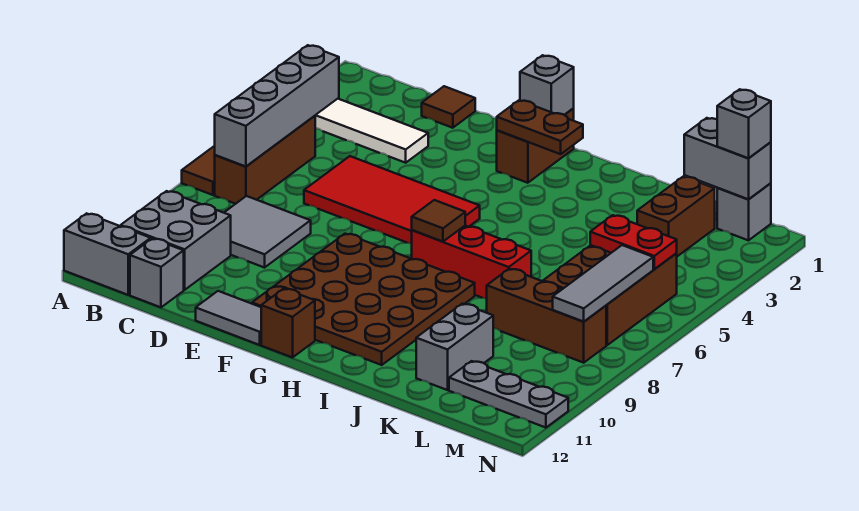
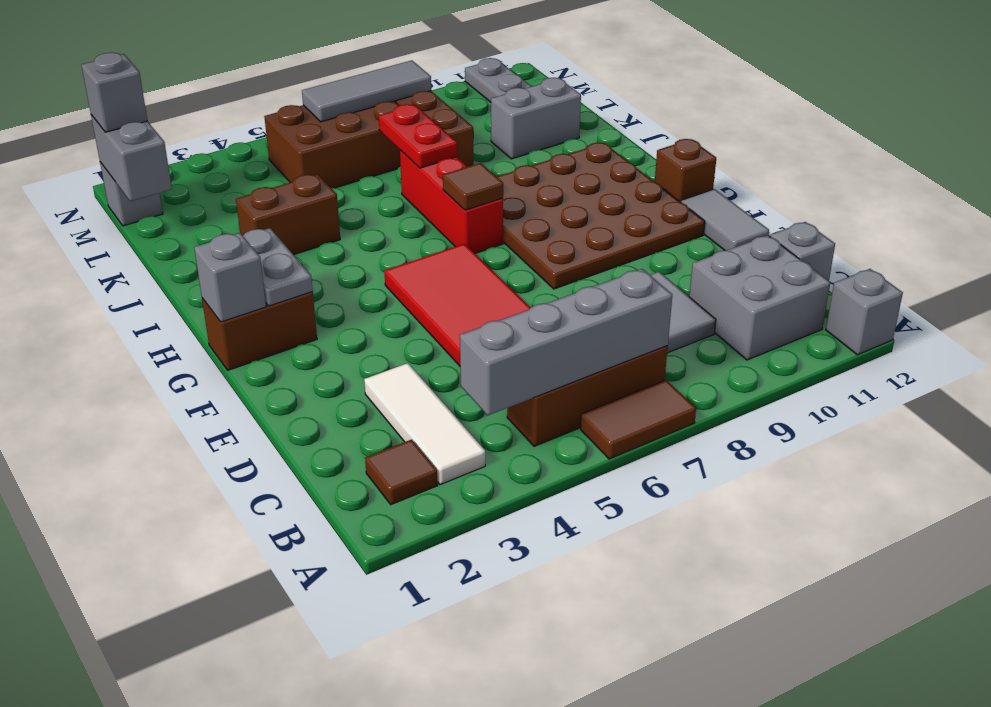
grey brick A12:B12 level 1 -> grey brick A12 level 1
brown tile D1 level 1 -> brown tile B2 level 1
brown plate G2:H2 level 2 -> grey plate G2:H2 level 2
brown brick L2:L3 level 1 -> brown brick J3:J4 level 1
red plate L5:M5 level 2 -> red plate J7:K7 level 2

